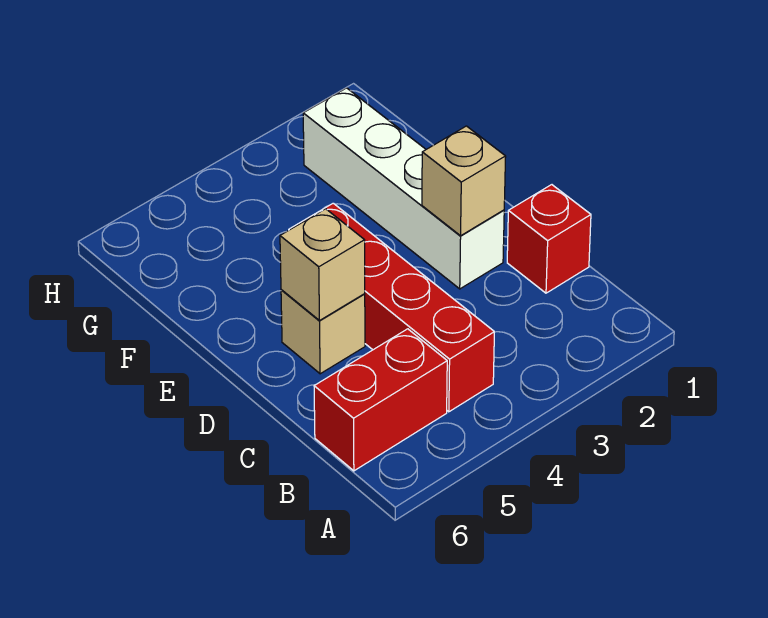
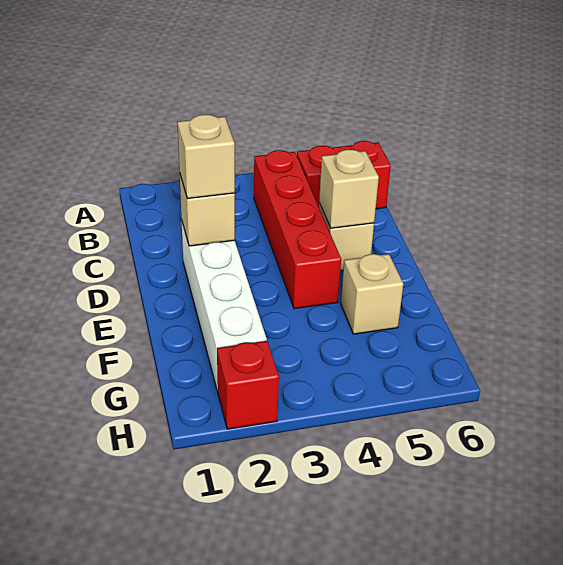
red brick C1 level 1 -> red brick H2 level 1
none -> tan brick D2 level 3
none -> tan brick F5 level 1

